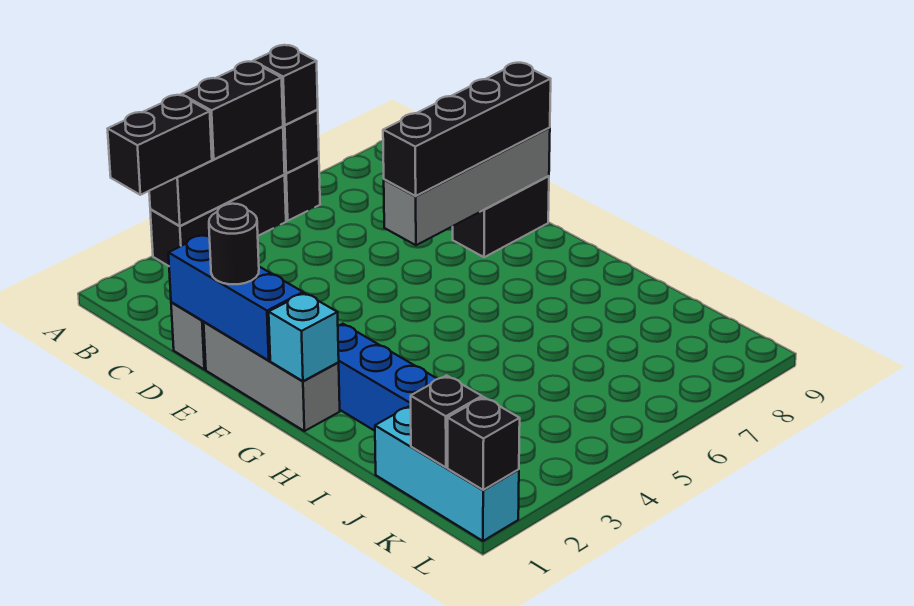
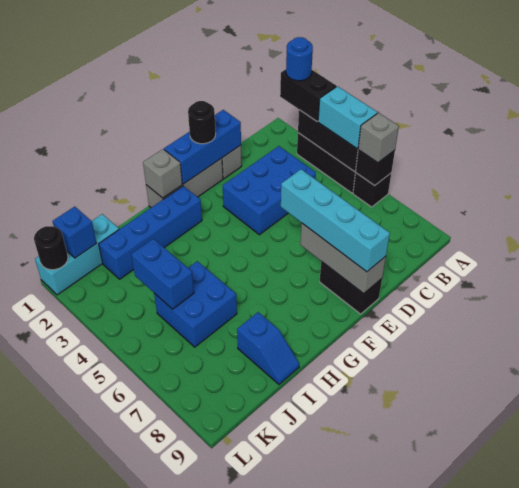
none -> blue round brick A2 level 4
black brick A4:A5 level 3 -> cyan brick A4:A5 level 3
black brick A6 level 3 -> grey brick A6 level 3
none -> blue brick C3:E4 level 1
grey brick E6:E9 level 2 -> grey brick E7:E9 level 2
black brick E6:E9 level 3 -> cyan brick E6:E9 level 3
cyan brick G1 level 2 -> grey brick G1 level 2
none -> blue brick I5:J6 level 1
none -> blue slope I8:I9 level 1 top 8
none -> blue brick J4:J5 level 2
black brick K1 level 2 -> blue brick K1 level 2
black brick L1 level 2 -> black round brick L1 level 2

